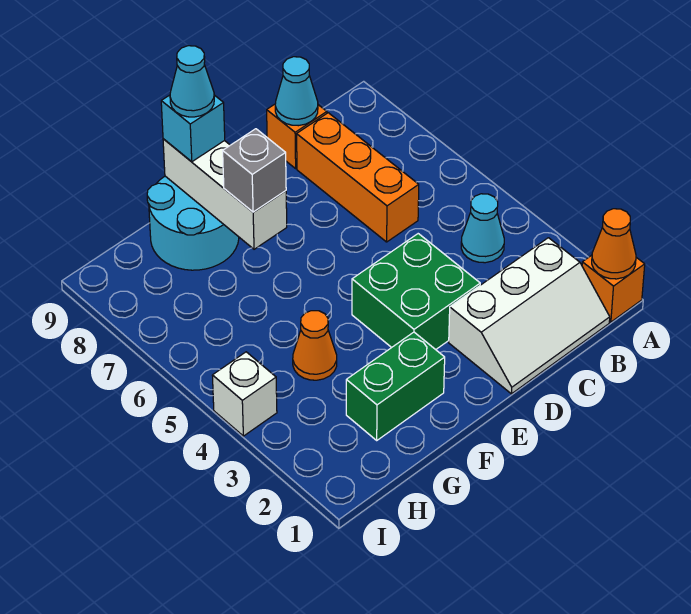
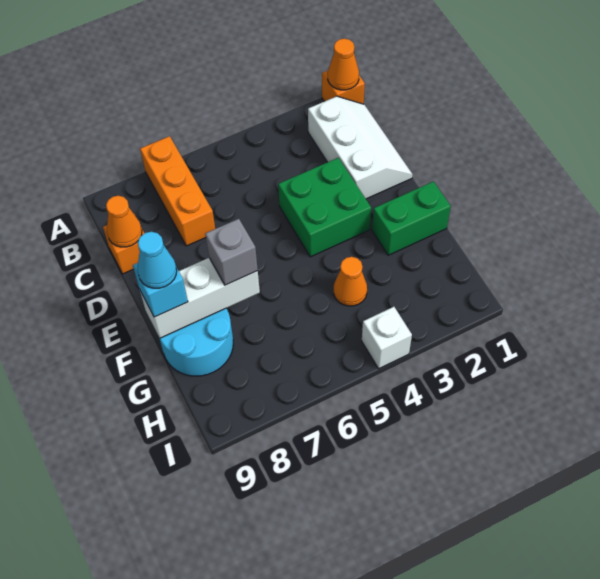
cyan cone B4 level 1 -> none
orange brick C6:C8 level 1 -> orange brick A7:C7 level 1
cyan cone C9 level 2 -> orange cone C9 level 2
green brick F2:G2 level 1 -> green brick F1:F2 level 1

